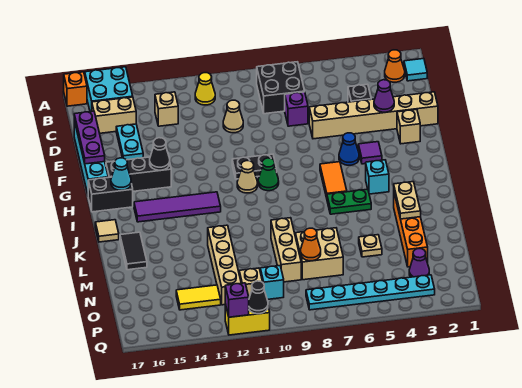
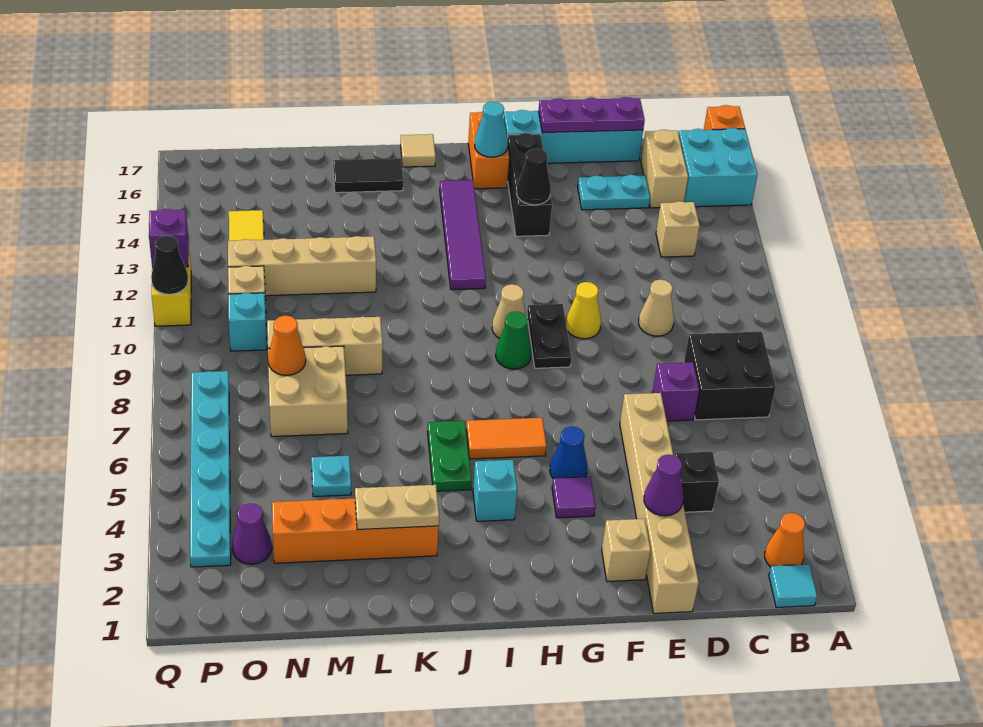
yellow cone B11 level 1 -> yellow cone F10 level 1
black brick H16:H17 level 1 -> orange brick H16:H17 level 1
tan plate M5 level 1 -> cyan plate M5 level 1

